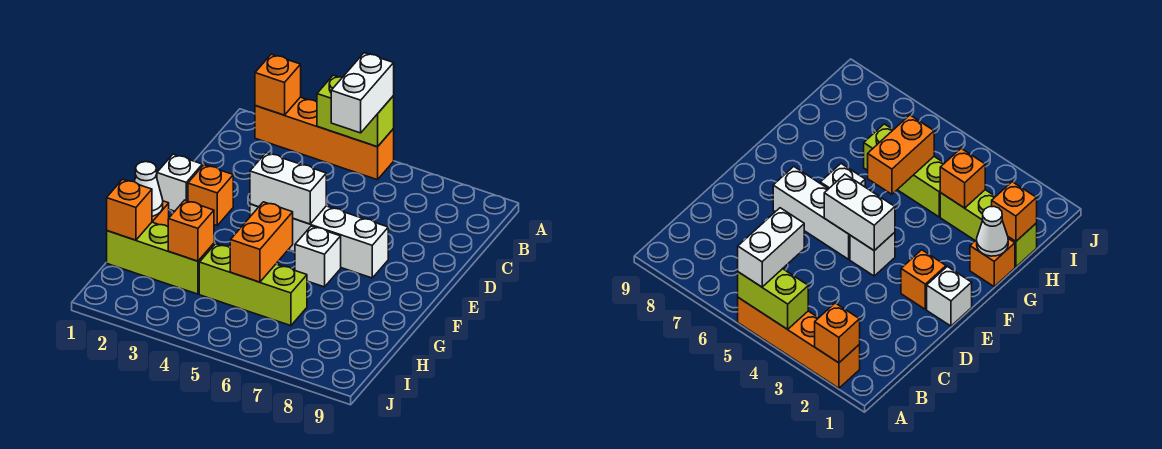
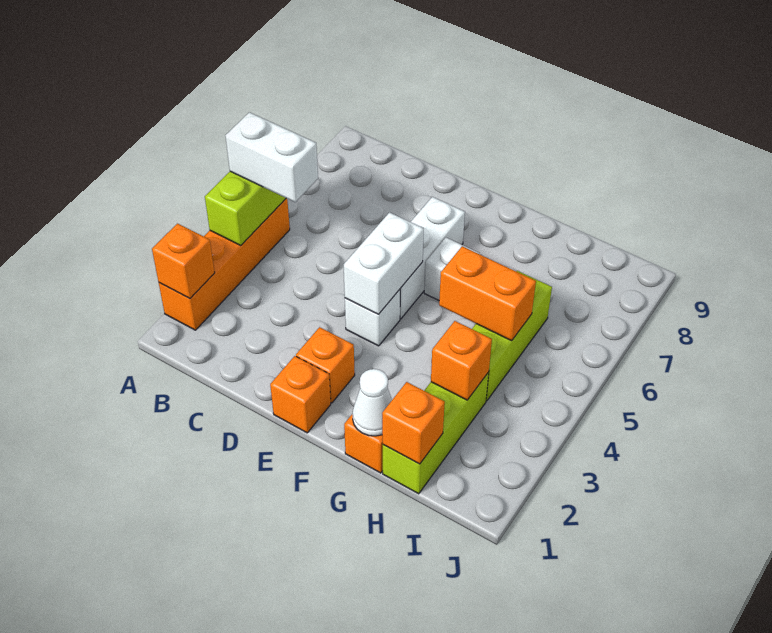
white brick E1 level 1 -> orange brick E1 level 1

